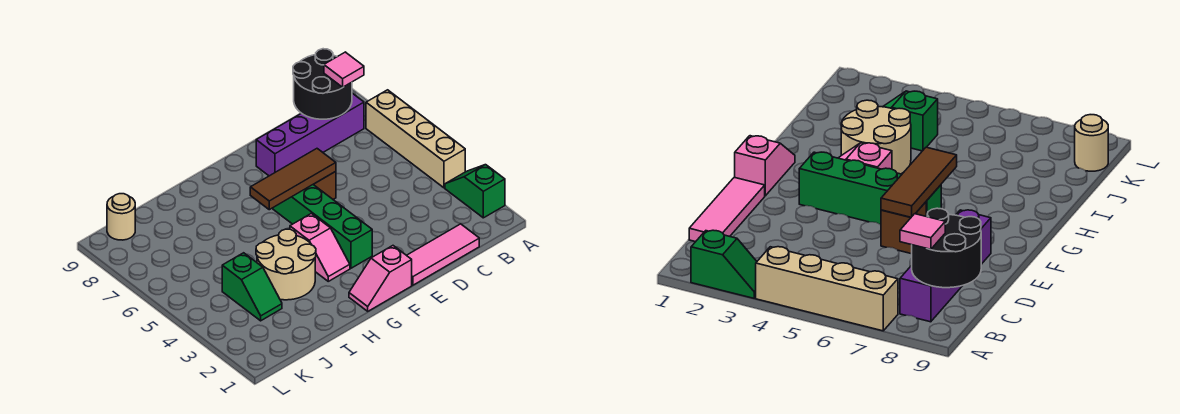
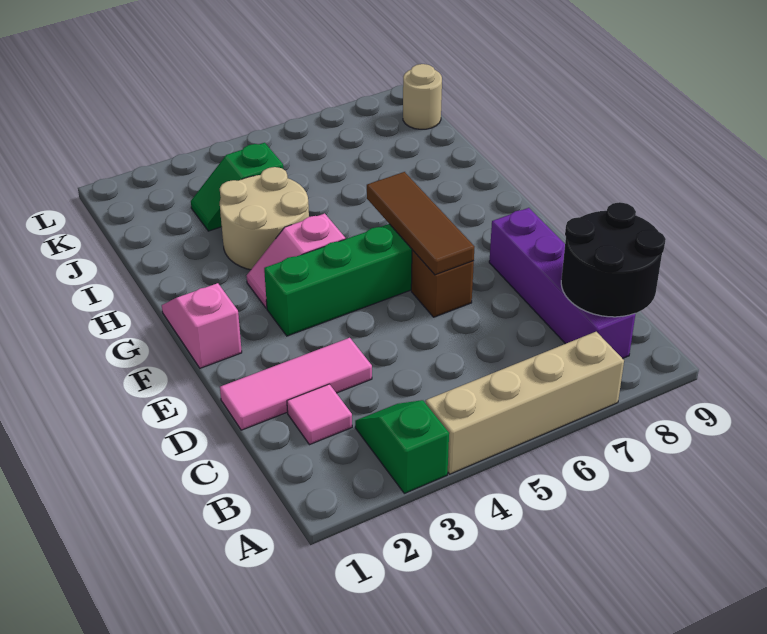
green slope A2:A3 level 1 top 2 -> green slope A3:B3 level 1 top A
pink tile B8 level 3 -> pink tile C2 level 1
pink tile C1:E1 level 1 -> pink tile D1:D3 level 1

